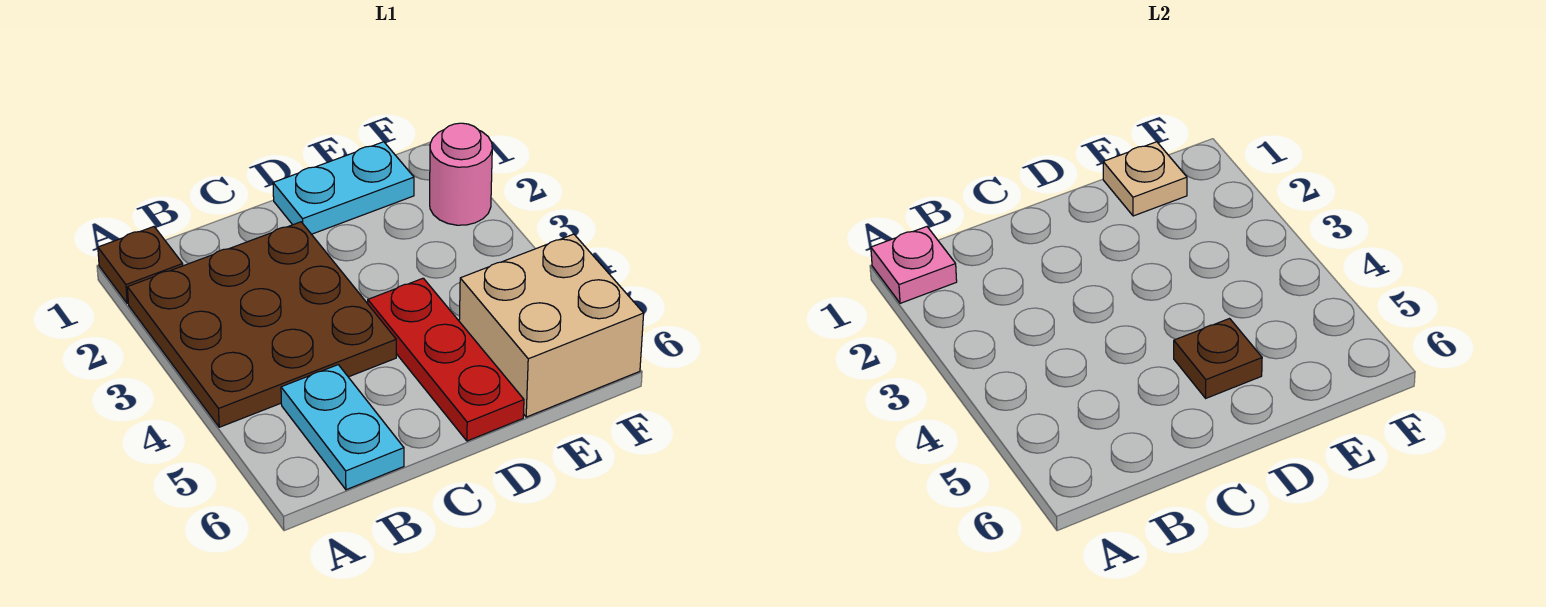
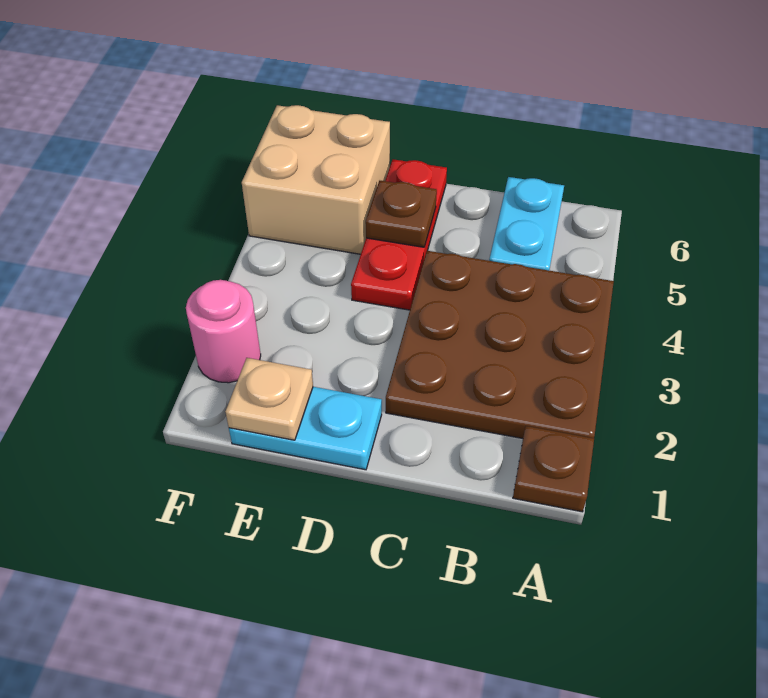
pink plate A1 level 2 -> none

